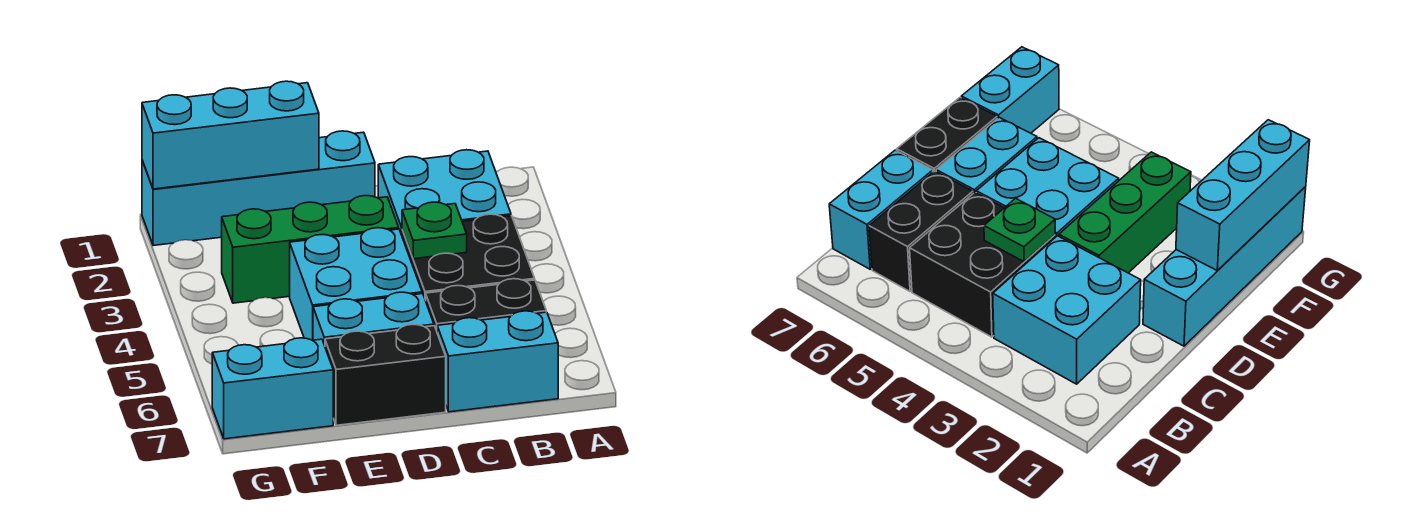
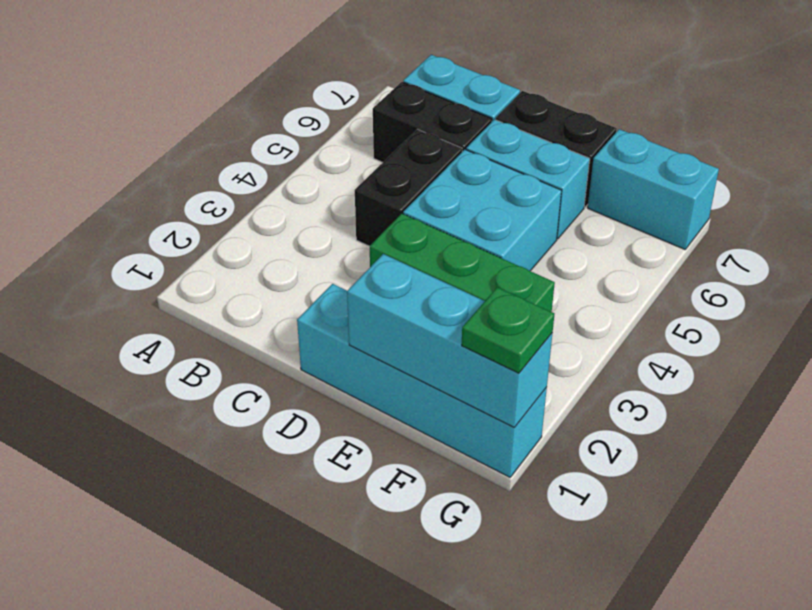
cyan brick B2:C3 level 1 -> none
black brick B4:C5 level 1 -> black brick C4:C5 level 1
green plate C4 level 2 -> green plate G1 level 3

